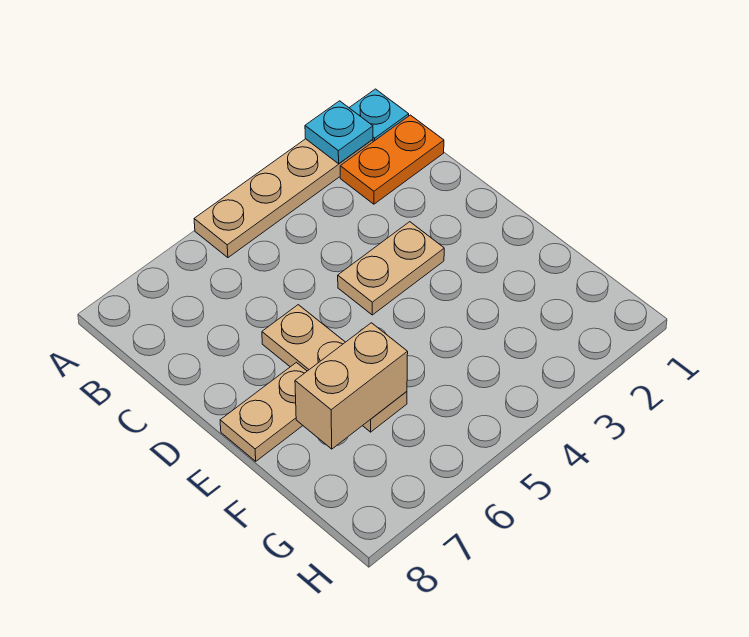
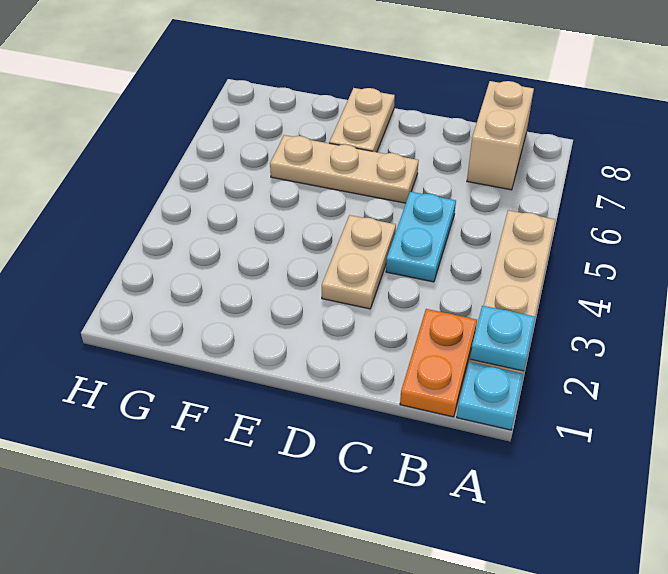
none -> cyan plate C4:C5 level 1
tan brick F6:F7 level 2 -> tan brick B7:B8 level 1

